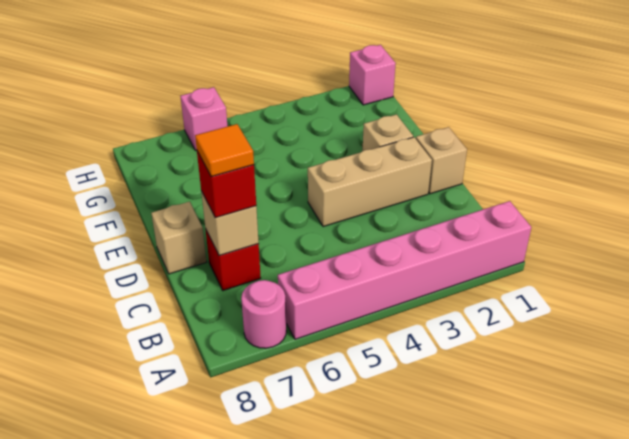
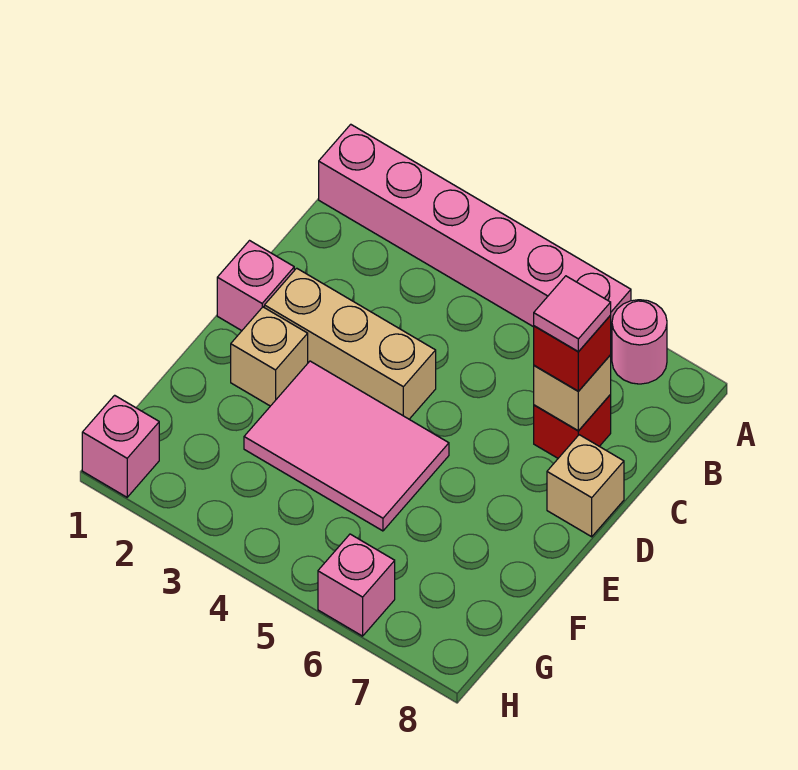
orange tile C7 level 4 -> pink tile C7 level 4
tan brick D1 level 1 -> pink brick D1 level 1
none -> pink tile E3:F5 level 1

